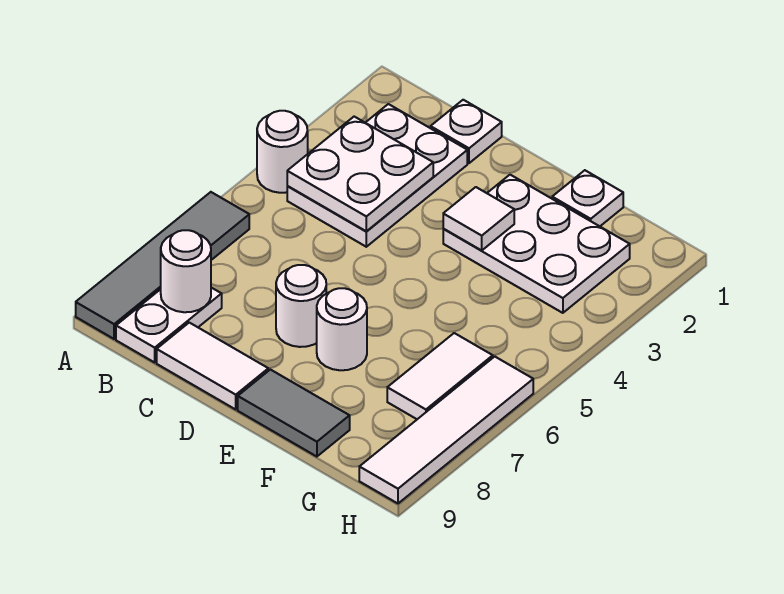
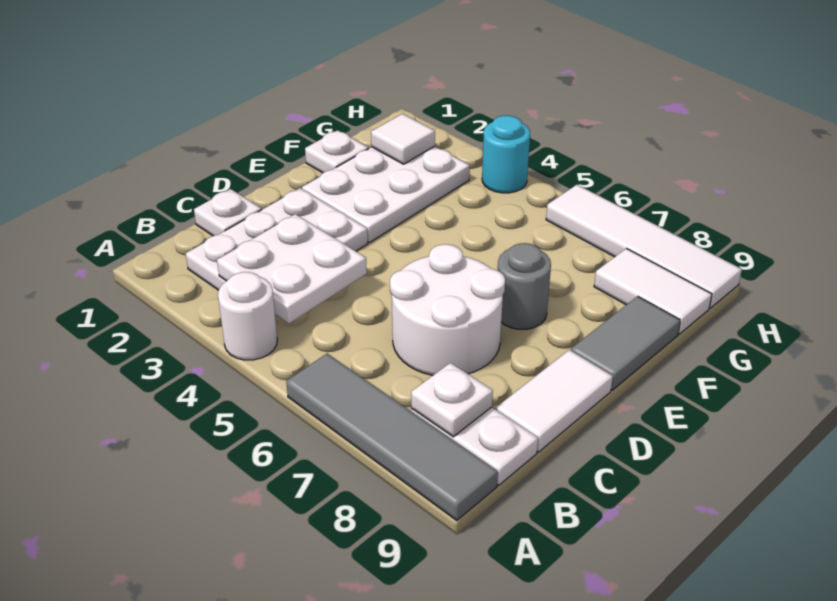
white plate B2:C4 level 1 -> white plate B2:D3 level 1
white round brick B8 level 2 -> white plate B8 level 2
white round brick D7 level 1 -> white round brick C6:D7 level 1
white tile E3 level 2 -> white tile G2 level 2
white round brick E7 level 1 -> grey round brick E7 level 1
white tile G6:G7 level 1 -> white tile G8:G9 level 1
none -> cyan round brick H4 level 1

